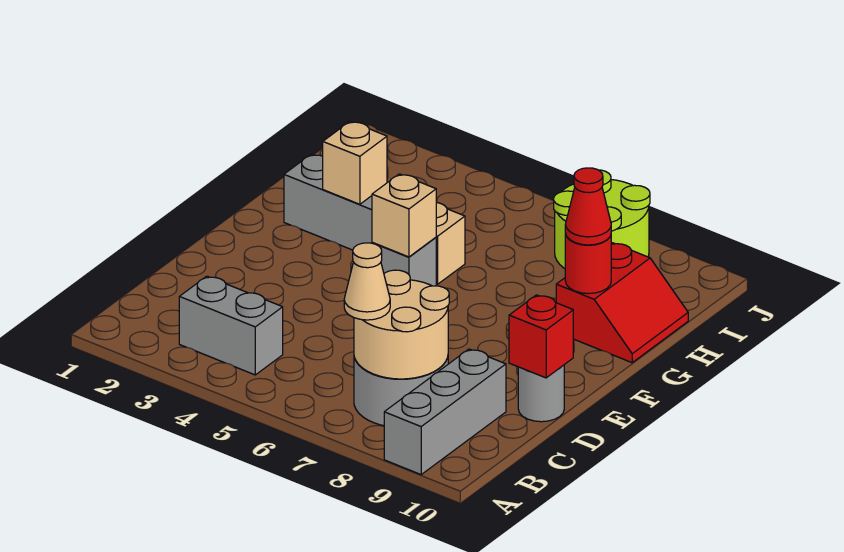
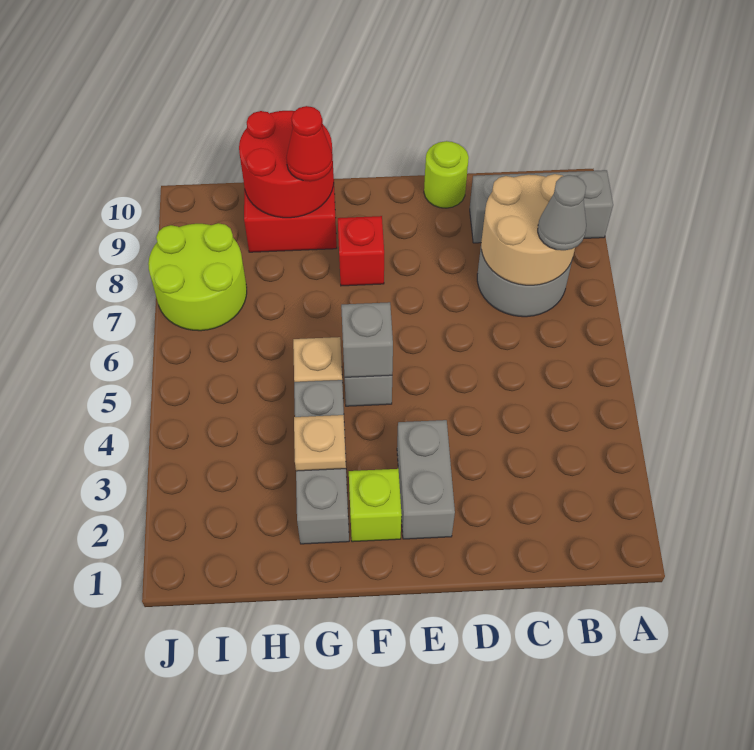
grey brick B3:B4 level 1 -> grey brick E2:E3 level 1
tan cone B7 level 3 -> grey cone B7 level 3
grey round brick D10 level 1 -> lime round brick D10 level 1
red brick D10 level 2 -> red brick F8 level 1
none -> lime brick F2 level 1
tan brick F5 level 2 -> grey brick F5 level 2
tan brick G3 level 2 -> tan plate G3 level 2
red round brick G9 level 2 -> red round brick G9:H10 level 2

